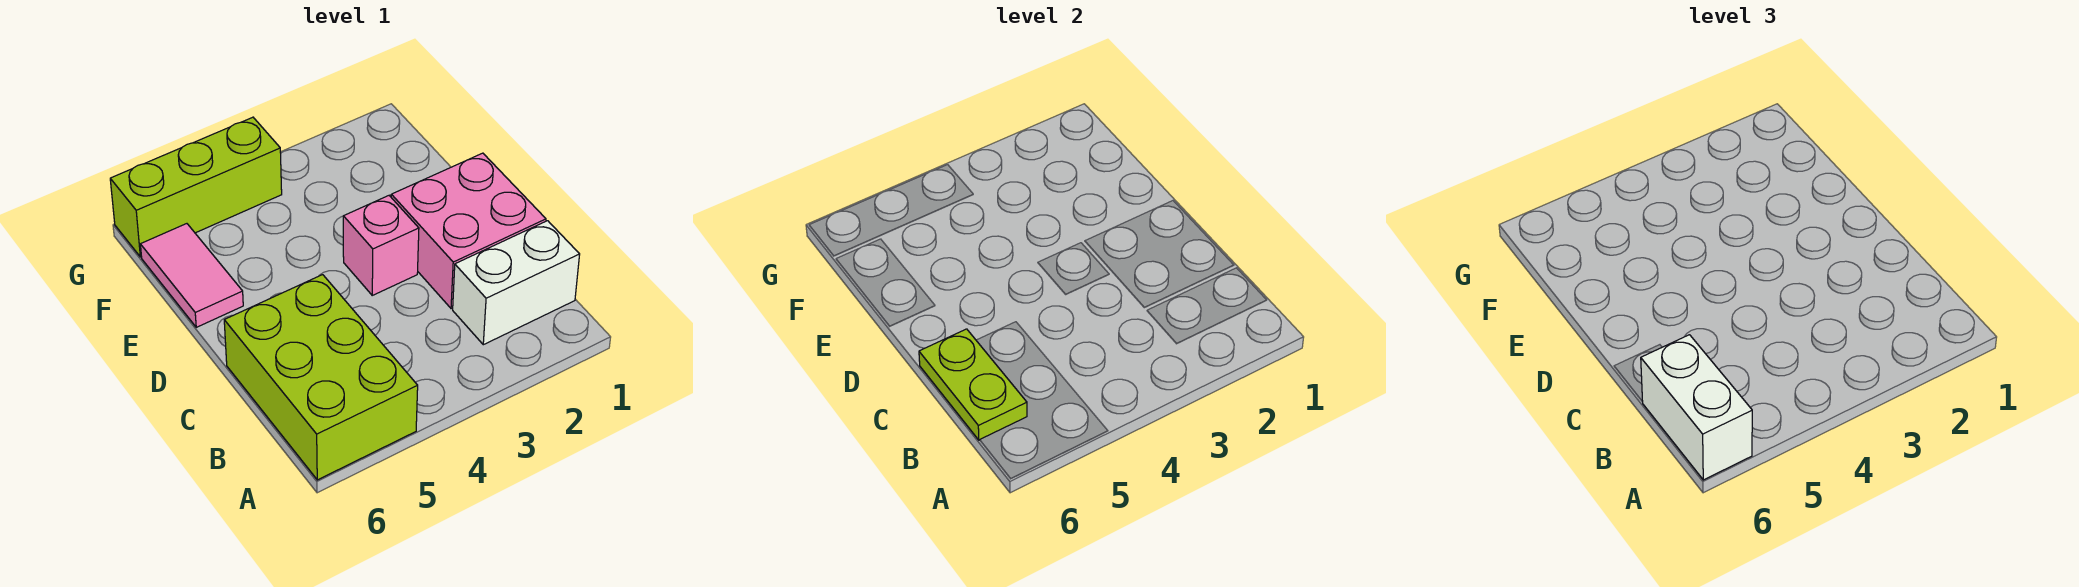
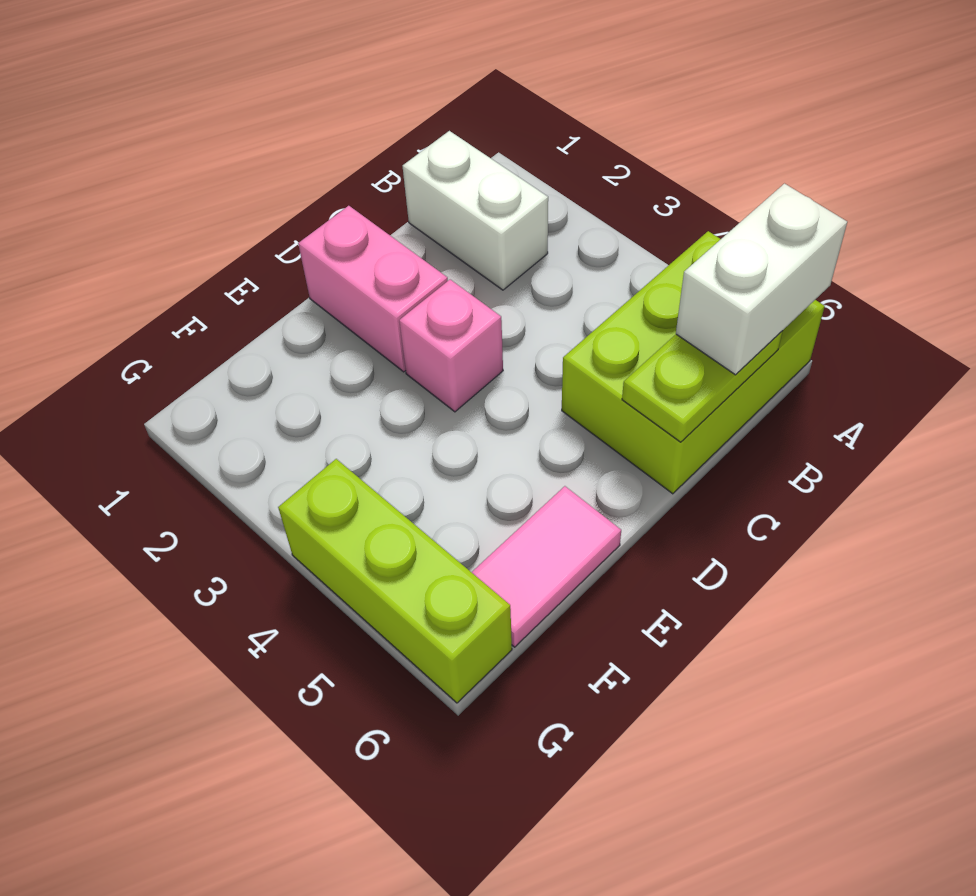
pink brick C1:D2 level 1 -> pink brick D1:D2 level 1

